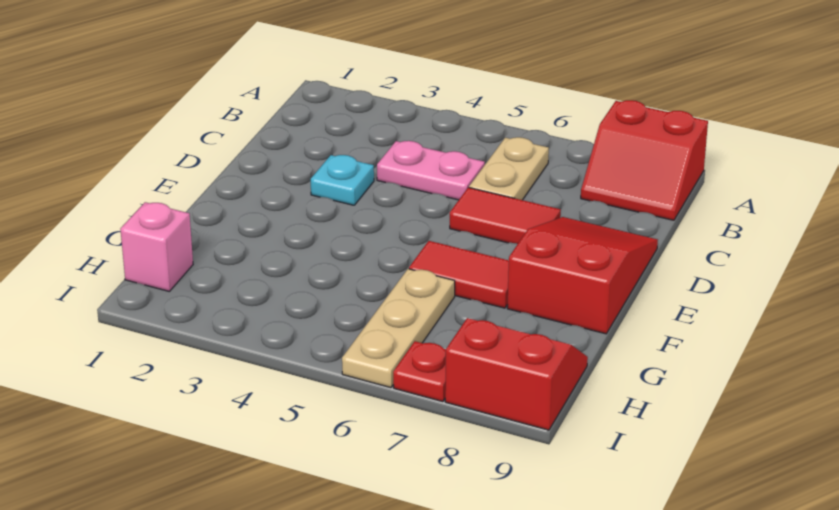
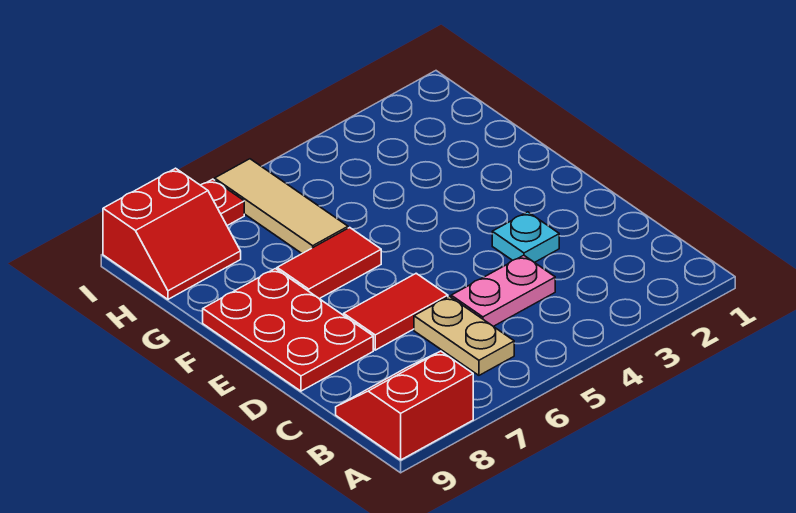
red slope D8:F9 level 1 top F -> red plate D8:F9 level 1
tan plate G6:I6 level 1 -> tan tile G6:I6 level 1
pink brick H1 level 1 -> none

